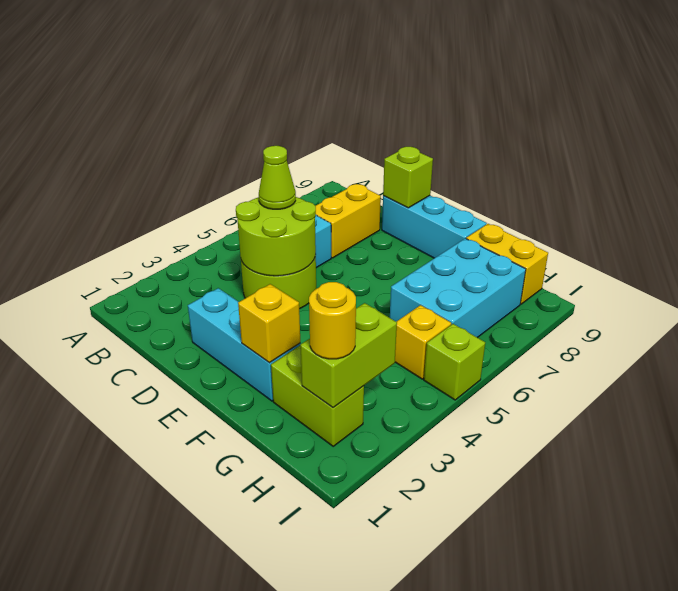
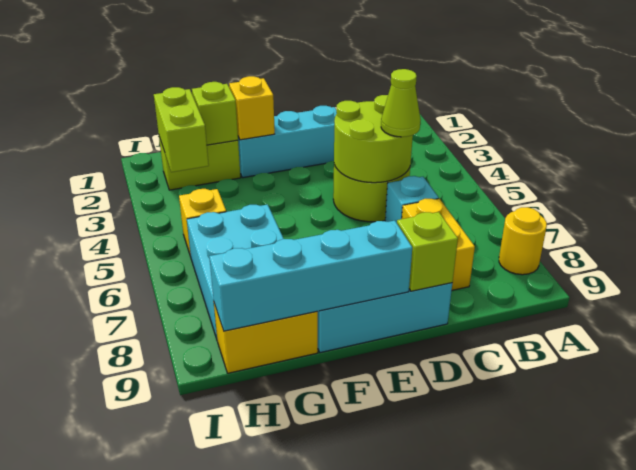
none -> cyan brick E9:H9 level 2
yellow round brick H2 level 3 -> yellow round brick A8 level 1
lime brick I5 level 1 -> lime brick G2 level 2

